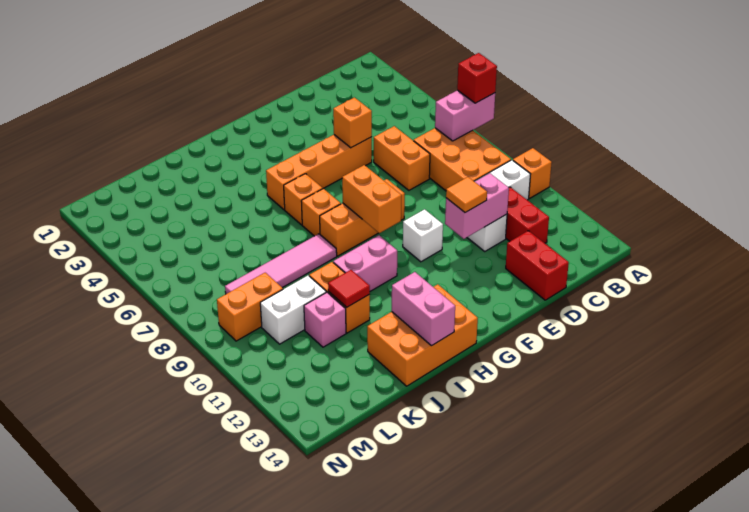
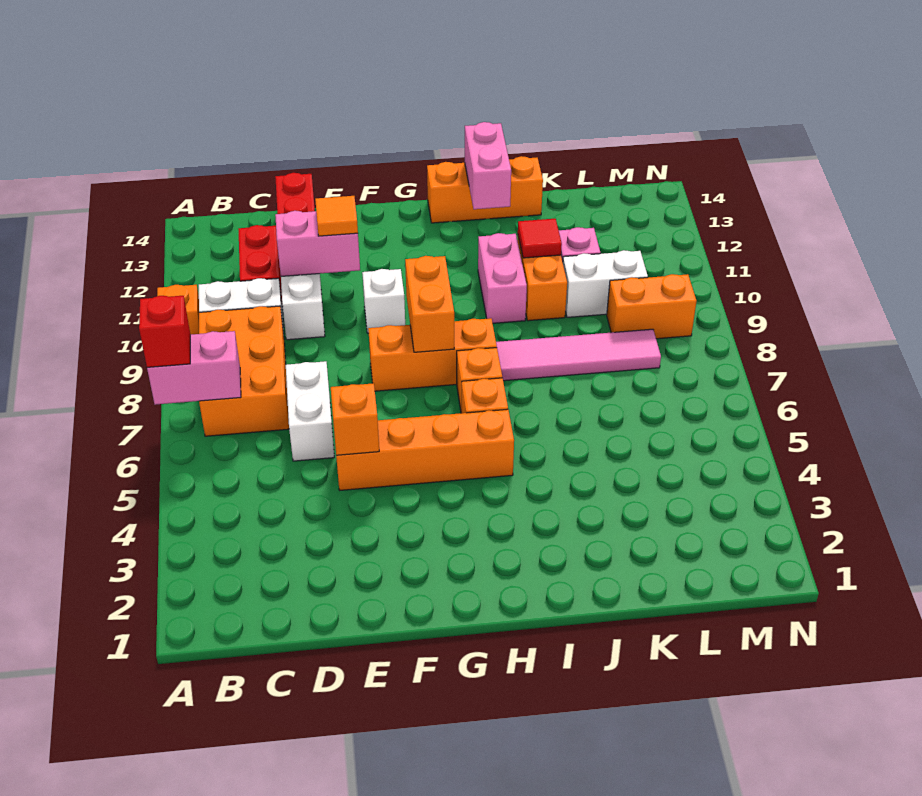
orange brick D6:D7 level 1 -> white brick D6:D7 level 1
pink brick H10:I10 level 1 -> pink brick I10:I11 level 1
orange brick H13:J14 level 1 -> orange brick H14:J14 level 1

